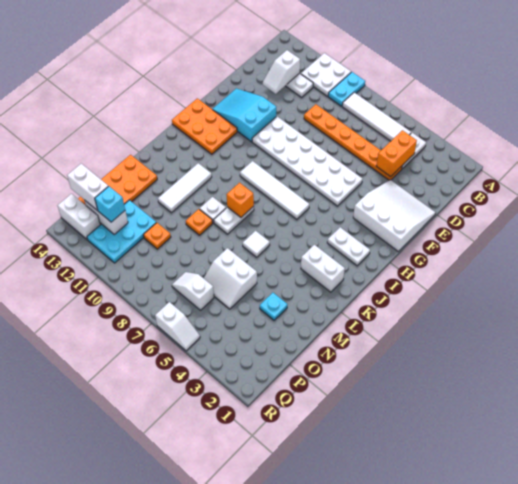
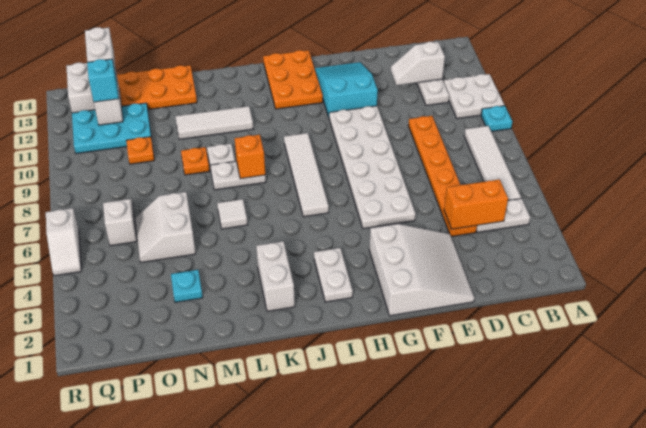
cyan plate A9:B9 level 1 -> cyan plate A9 level 1

